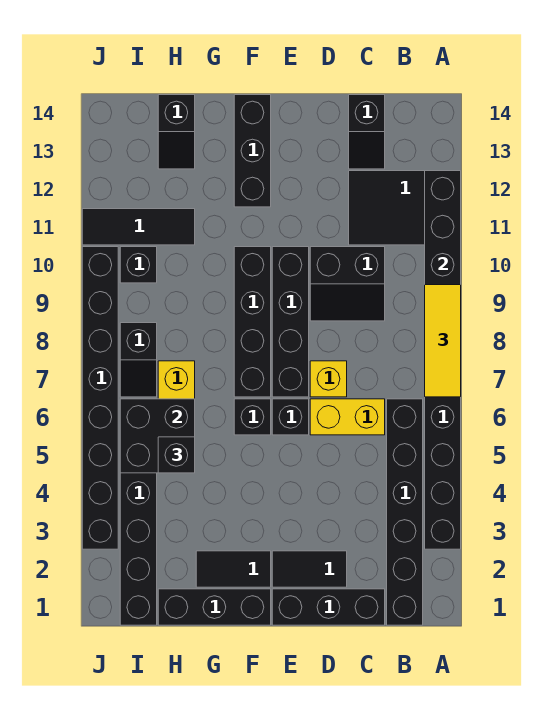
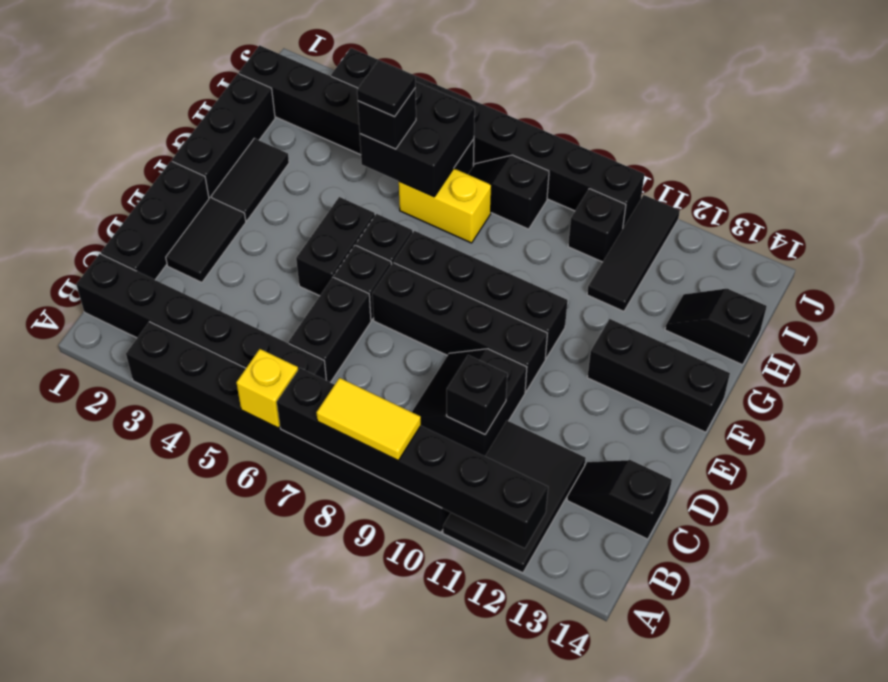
yellow tile A7:A9 level 3 -> yellow tile A8:A9 level 3
yellow brick C6:D6 level 1 -> black brick C6:D6 level 1
none -> black brick C10 level 2
yellow brick D7 level 1 -> yellow brick A6 level 2
none -> black brick E5:F5 level 1
none -> black tile H5 level 4

